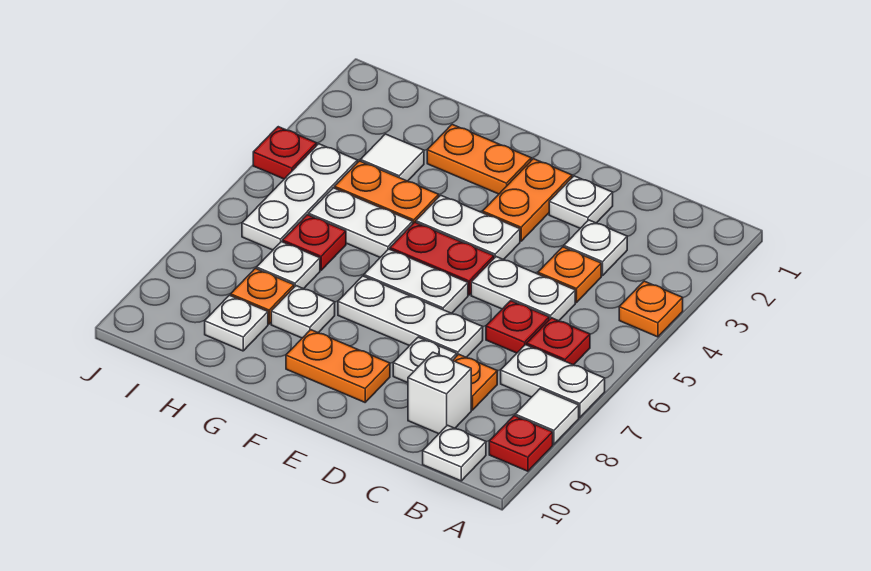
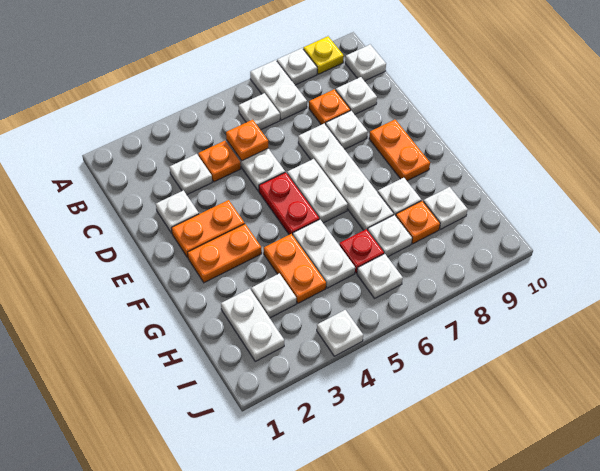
orange plate A4 level 1 -> orange plate C5 level 2
white tile A8 level 1 -> white plate A8 level 1
red plate A9 level 1 -> yellow plate A9 level 1
red plate B6 level 1 -> white plate B6 level 1
red plate C6 level 1 -> none
white brick C9 level 1 -> white plate C9 level 1
white plate D7:F7 level 1 -> white plate D7:G7 level 1
white plate E4:F4 level 1 -> white plate H2:I2 level 1
orange plate F2:G2 level 1 -> orange plate F2:F3 level 1
white tile H3 level 1 -> white plate H3 level 1
white plate I4:I6 level 1 -> white plate I6 level 1
red plate J4 level 1 -> white plate J4 level 1

